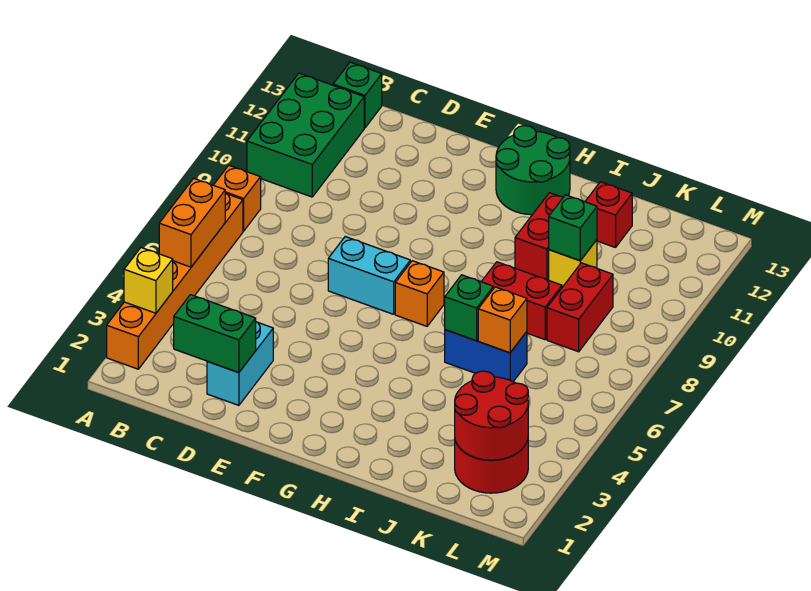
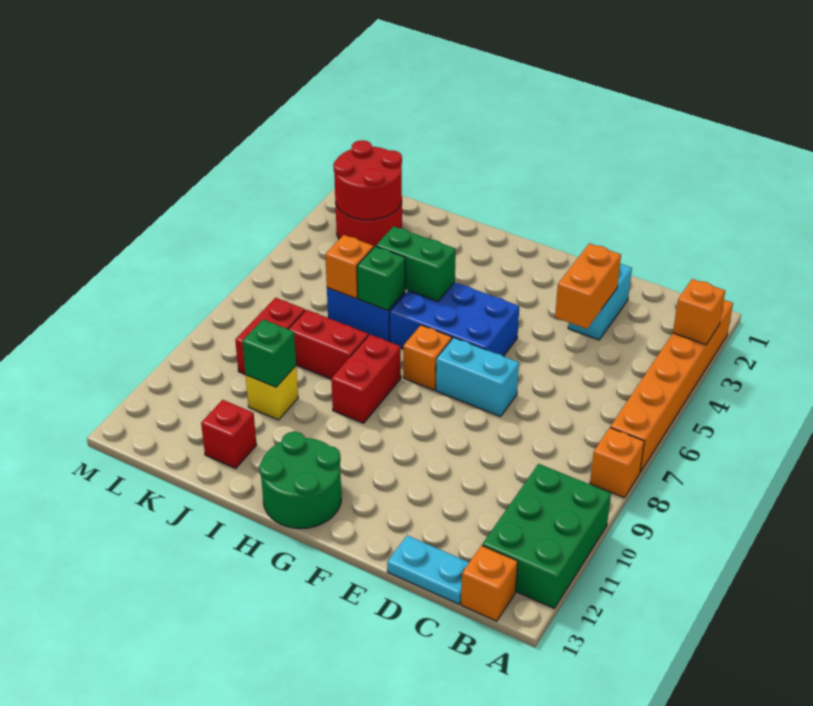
yellow brick A3 level 2 -> orange brick A3 level 2
orange brick A5:A6 level 2 -> orange brick D3:D4 level 2
green brick B13 level 1 -> orange brick B13 level 1
green brick C2:D2 level 2 -> green brick H5:I5 level 2
none -> cyan plate C13:D13 level 1
none -> blue brick F5:H6 level 1
red brick I10:I11 level 1 -> red brick H8:H9 level 1

